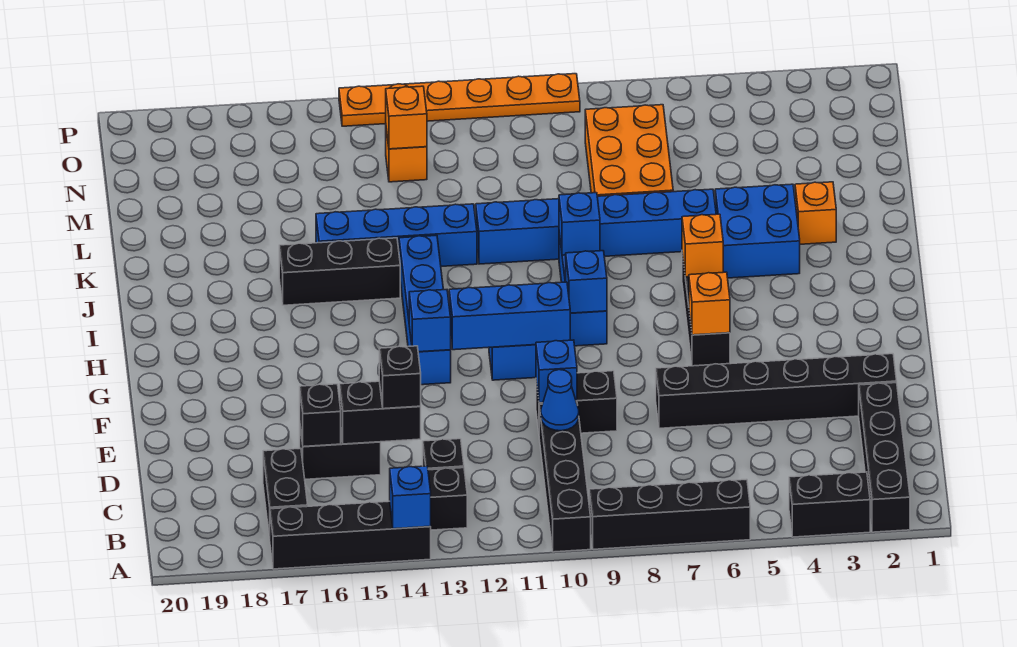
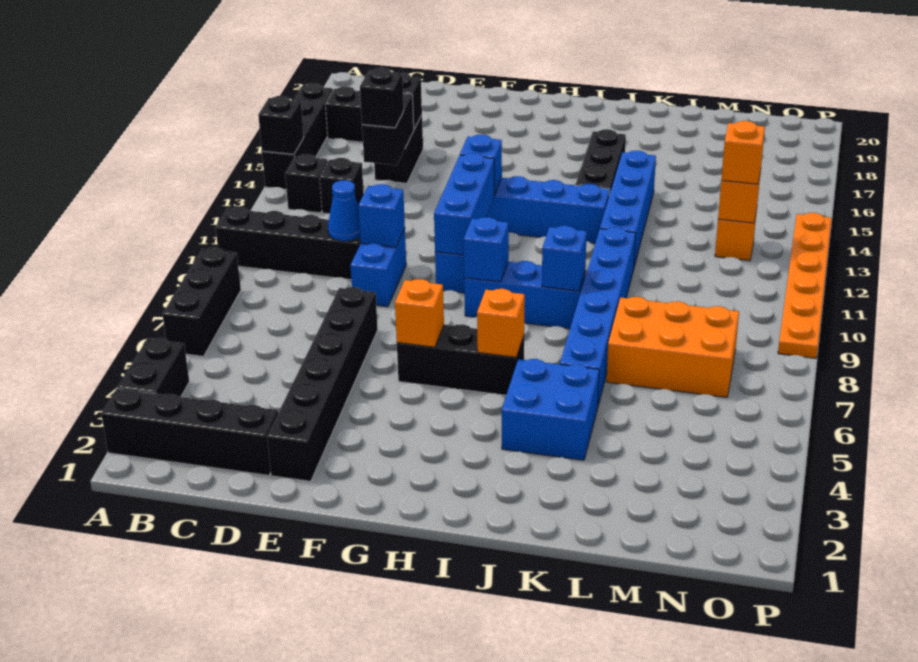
black brick A6:A9 level 1 -> black brick A6:A8 level 1
blue brick A14 level 2 -> black brick A14 level 2
black brick E9:E10 level 1 -> blue brick E9:E10 level 1
orange brick K3 level 1 -> orange brick N13 level 3

